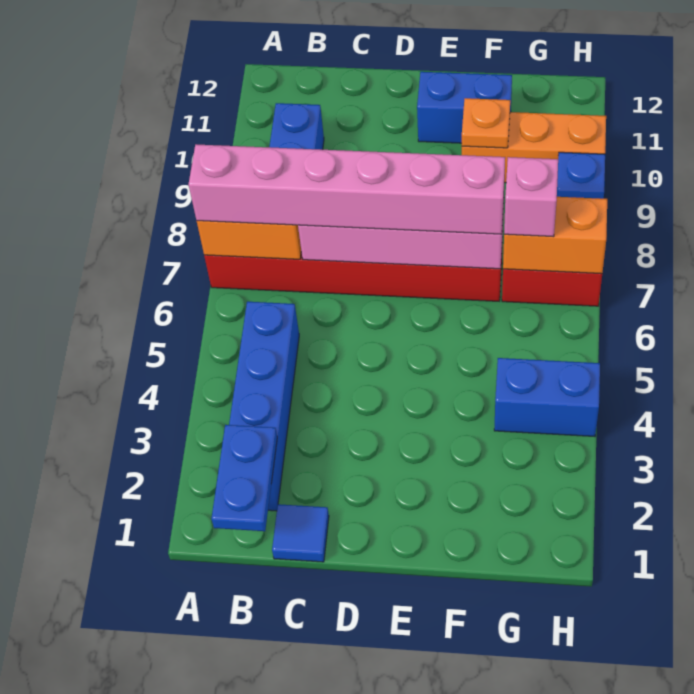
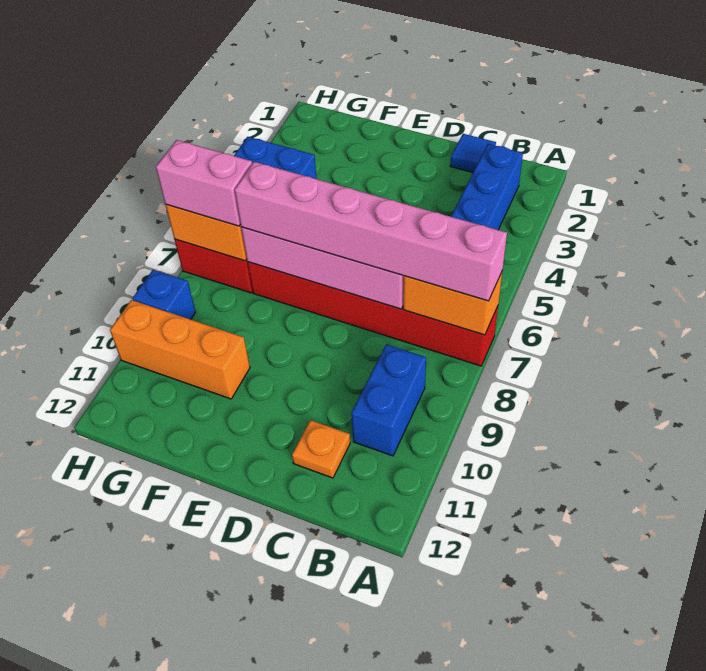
blue plate B1:B2 level 2 -> none
blue brick E11:F11 level 1 -> none
orange plate F10 level 2 -> orange plate C11 level 1
pink brick G7 level 3 -> pink brick G7:H7 level 3

